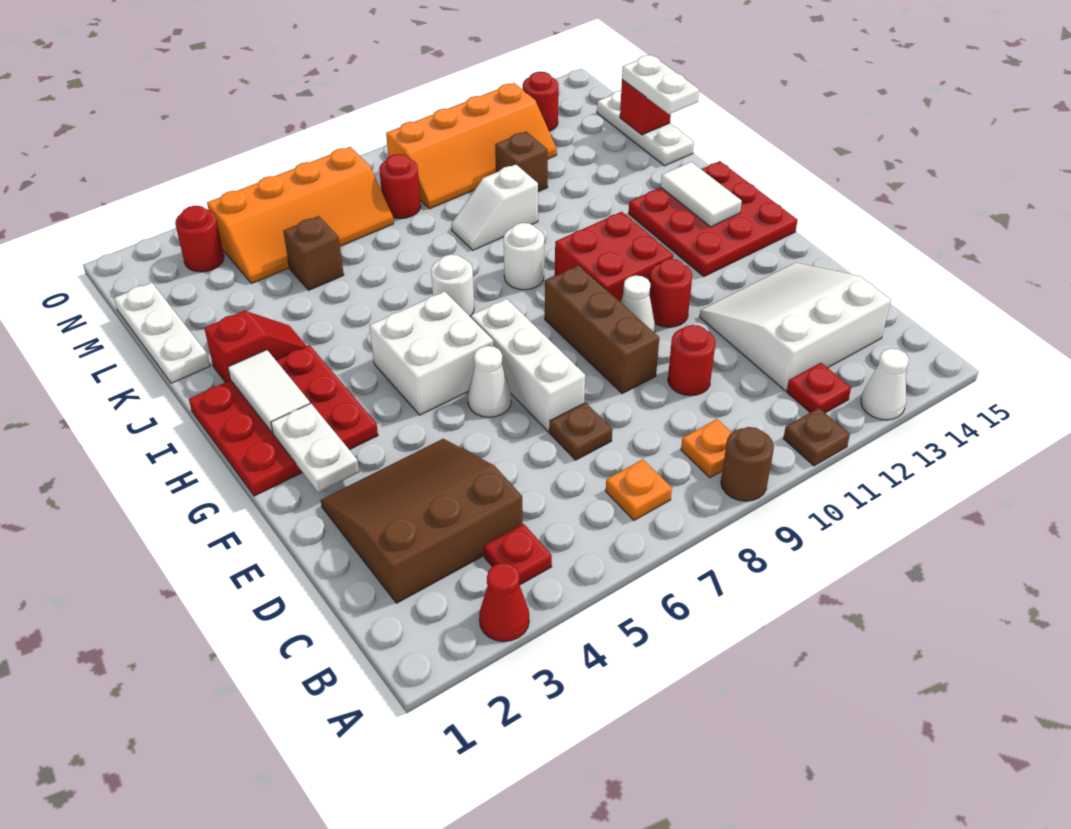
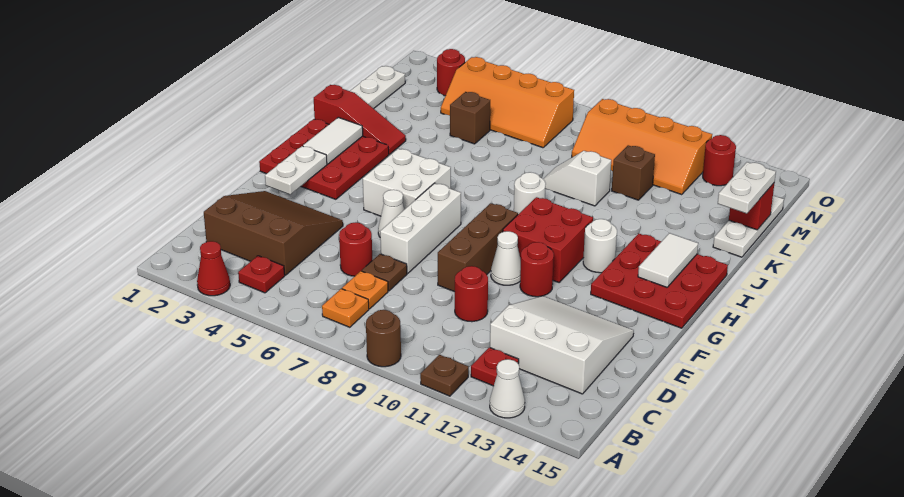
orange plate B9 level 1 -> orange plate C7 level 1
white round brick I7 level 1 -> white round brick H12 level 1
red slope J2:J3 level 1 top 2 -> red slope J1:J3 level 1 top 1
red round brick M8 level 1 -> red round brick D6 level 1

